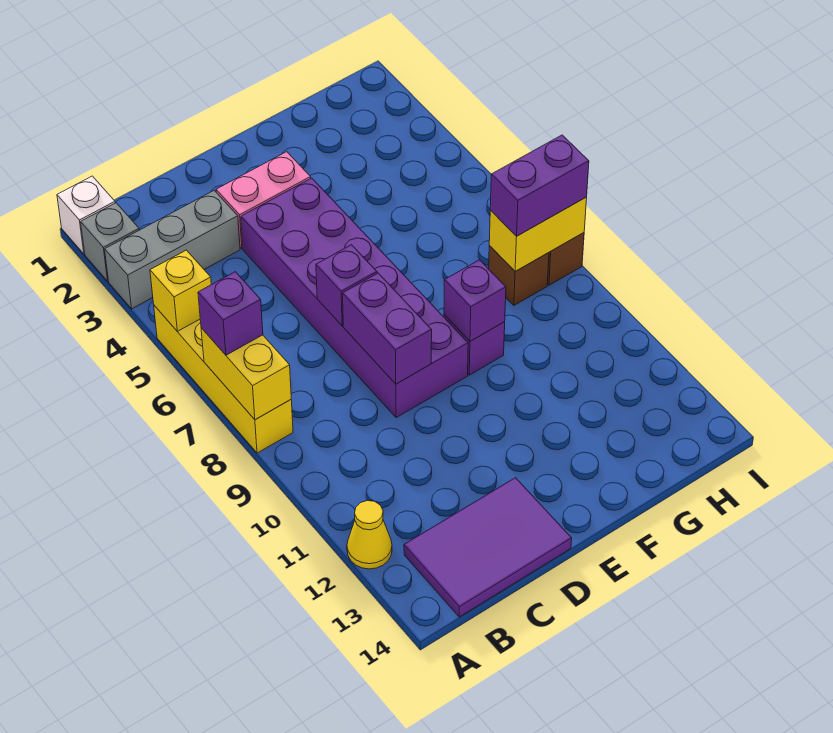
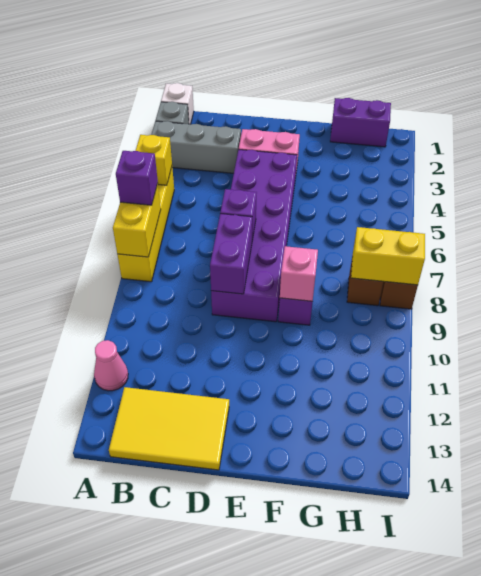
yellow cone A12 level 1 -> pink cone A12 level 1
purple tile B13:D14 level 1 -> yellow tile B13:D14 level 1
purple brick F9 level 2 -> pink brick F9 level 2
purple brick H8:I8 level 3 -> purple brick G1:H1 level 1

